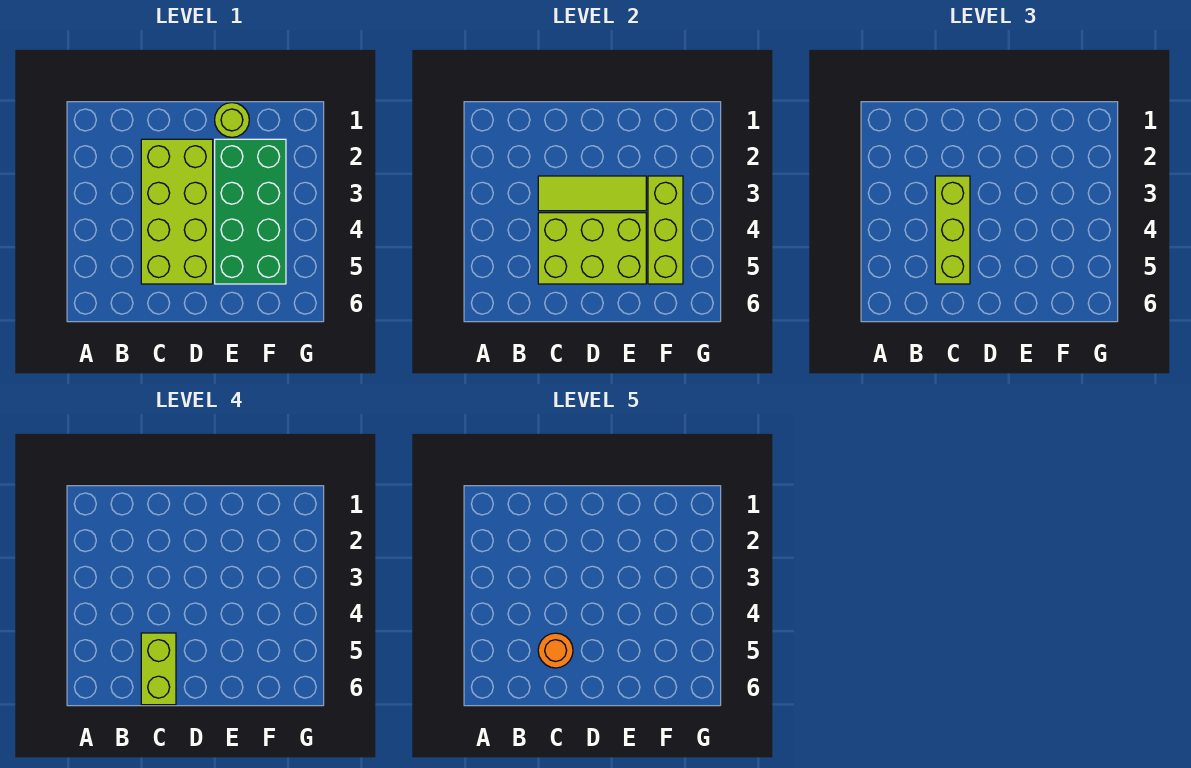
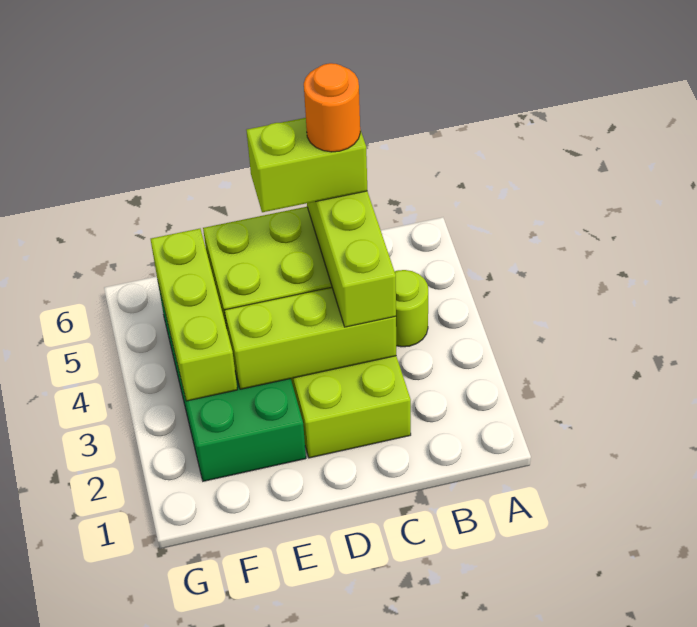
lime tile C3:E3 level 2 -> lime brick C3:E3 level 2
lime brick C5:C6 level 4 -> lime brick C5:D5 level 4
lime round brick E1 level 1 -> lime round brick B4 level 1

